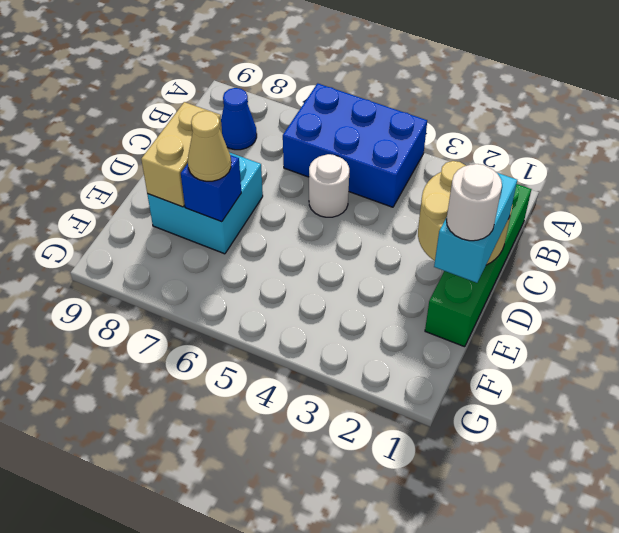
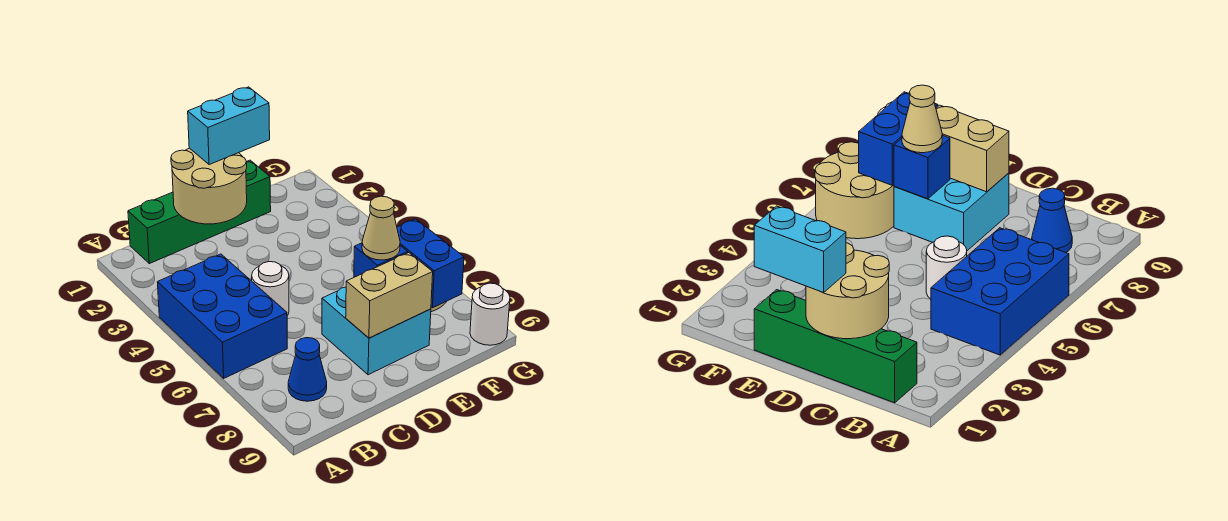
white round brick E1 level 4 -> white round brick G9 level 1
none -> tan round brick F6:G7 level 1
none -> blue brick F7:F8 level 2

